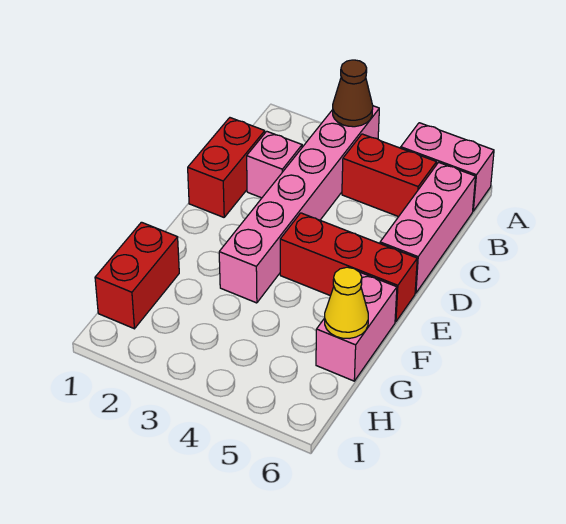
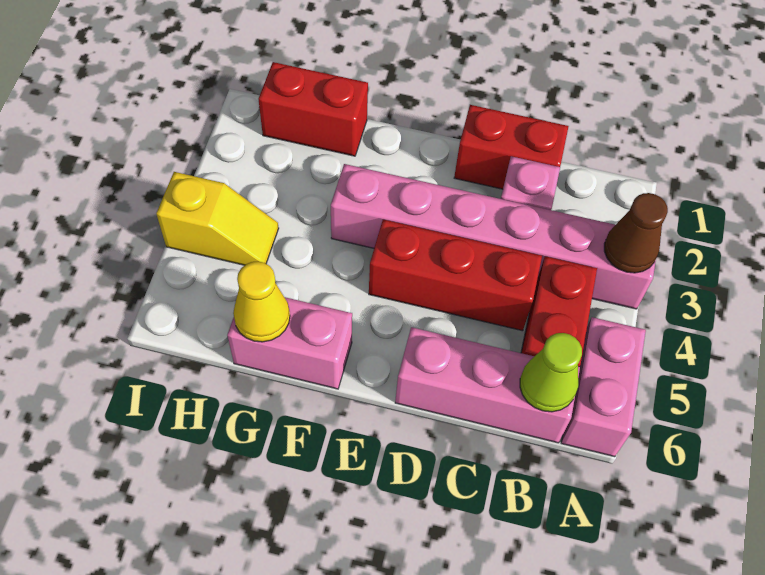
none -> lime cone B6 level 2
red brick E4:E6 level 1 -> red brick C4:E4 level 1
none -> yellow slope H4:I4 level 1 top I

